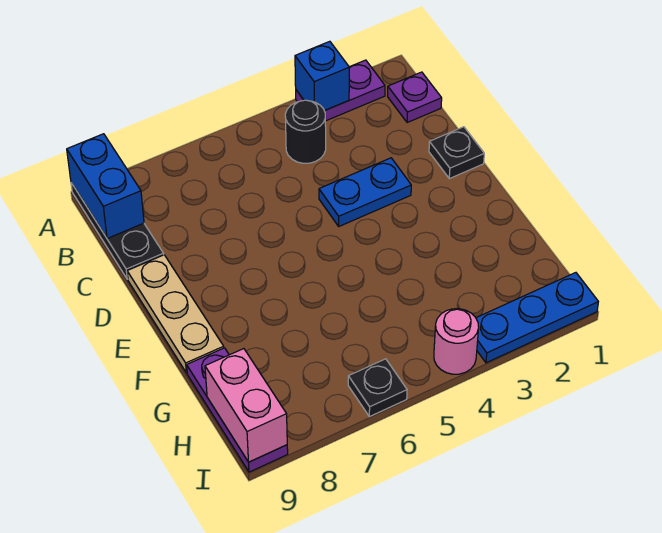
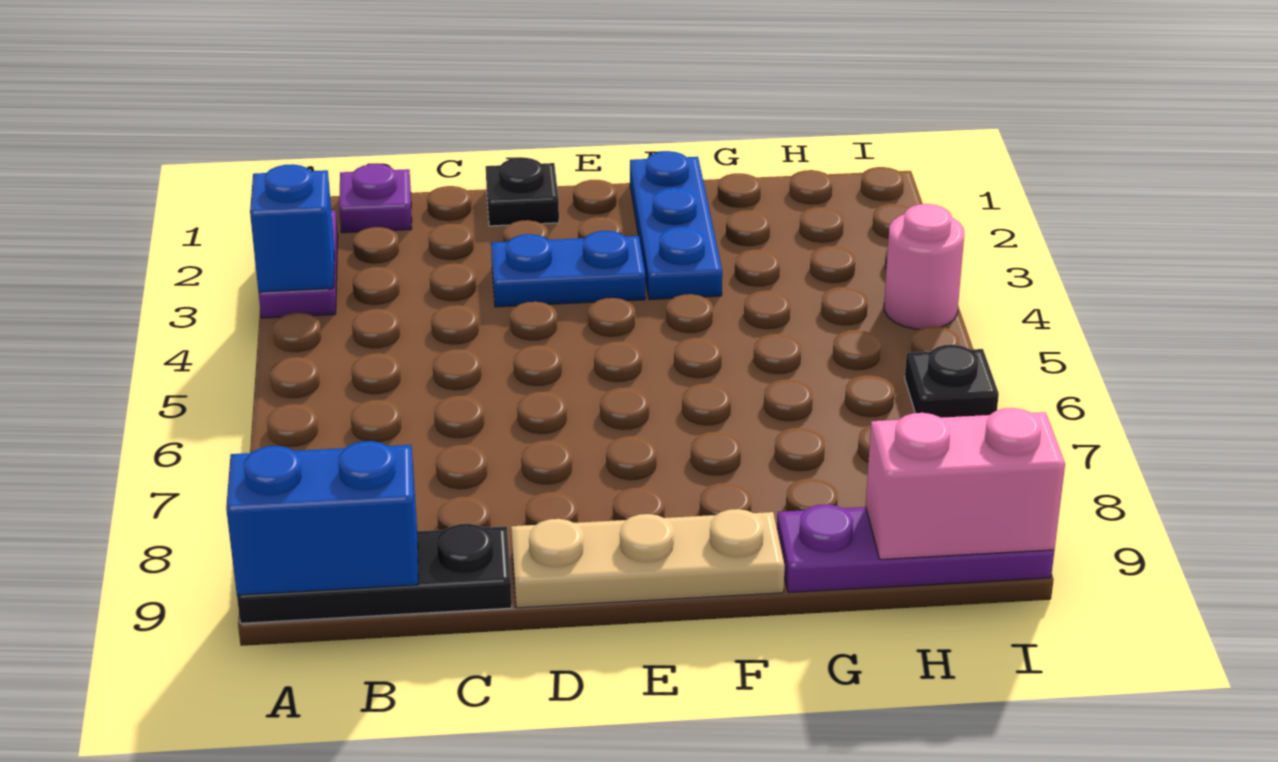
black round brick B4 level 1 -> none
blue plate D3:D4 level 1 -> blue plate D3:E3 level 1
blue plate I1:I3 level 1 -> blue plate F1:F3 level 1

